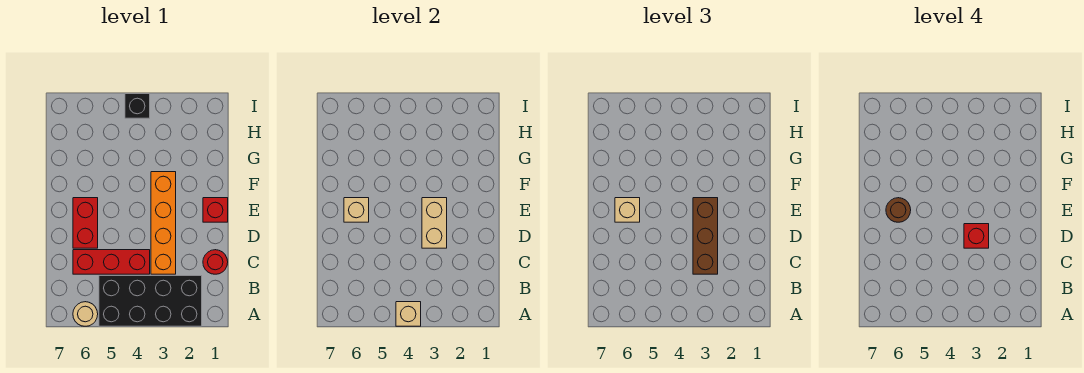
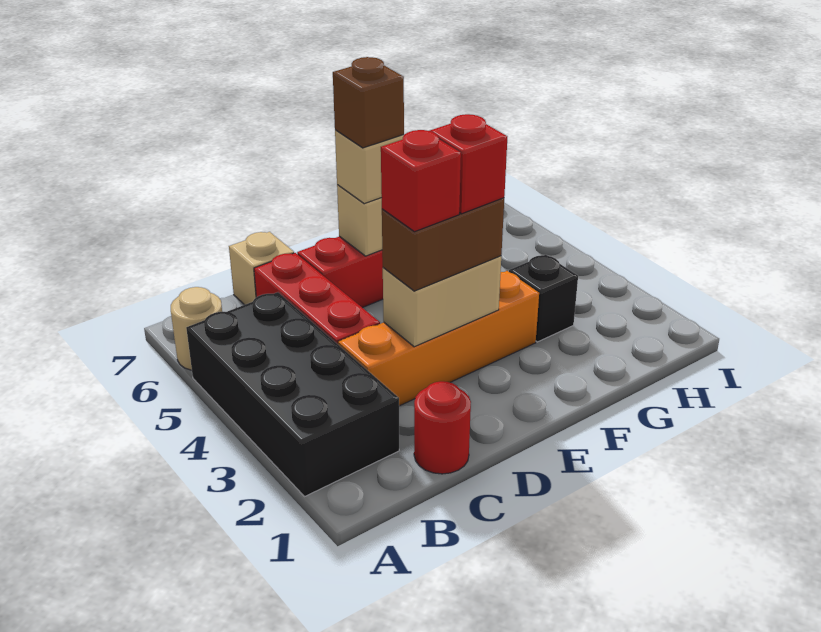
tan brick A4 level 2 -> tan brick C7 level 1
brown brick C3:E3 level 3 -> brown brick D3:E3 level 3
red brick E1 level 1 -> red brick E3 level 4
brown round brick E6 level 4 -> brown brick E6 level 4
black brick I4 level 1 -> black brick G3 level 1

